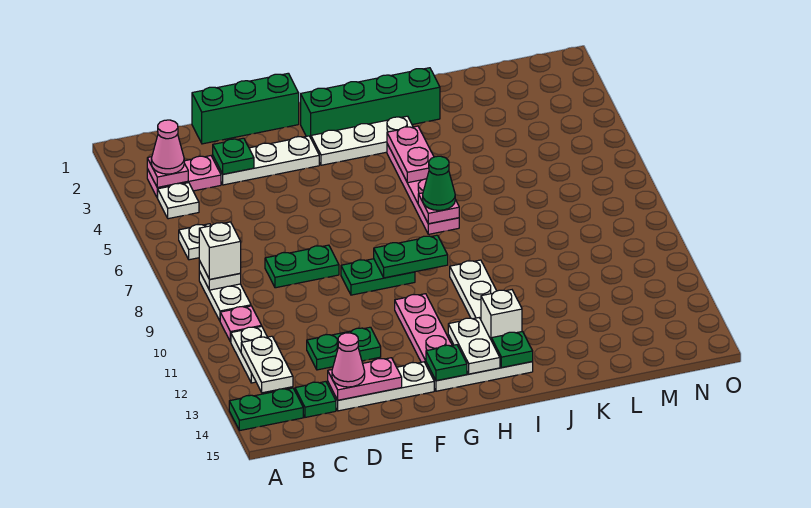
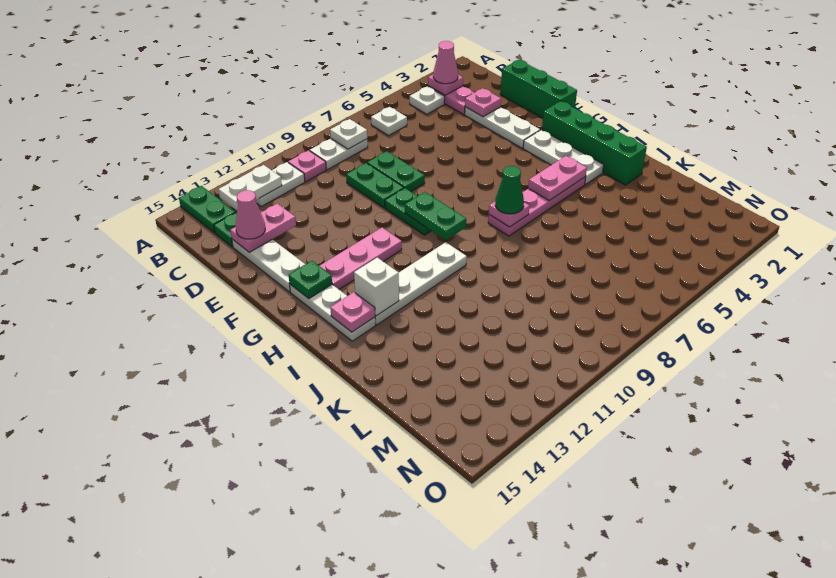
white brick B8 level 3 -> none
green plate D3 level 2 -> pink plate D3 level 2
green plate D12:E12 level 1 -> green plate D9:E9 level 1
pink plate D14:E14 level 2 -> pink plate D13:D14 level 2
white plate H13:H14 level 2 -> none
green plate I14 level 2 -> pink plate I14 level 2

